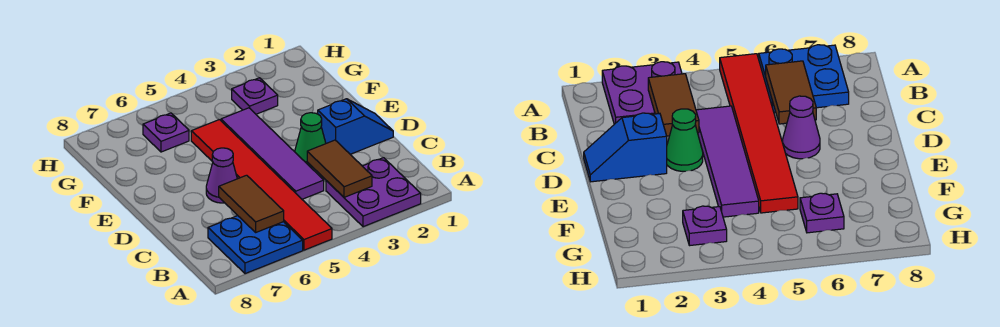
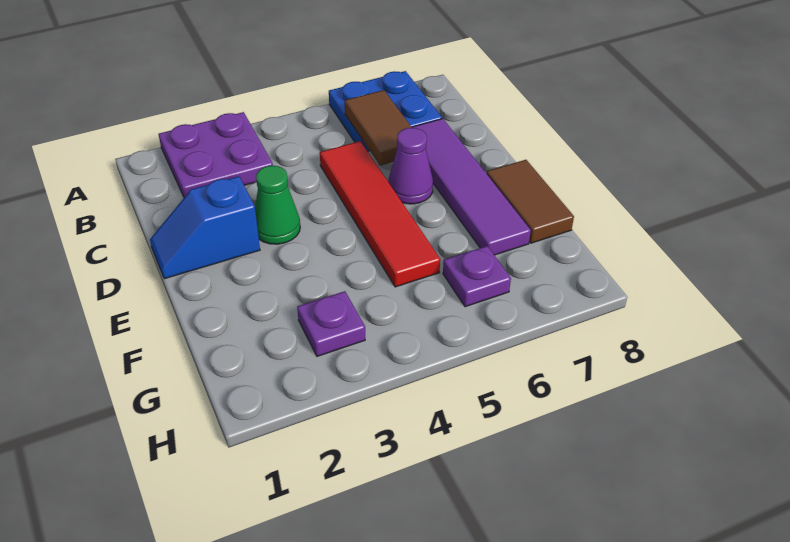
red tile A5:F5 level 1 -> red tile C5:F5 level 1
brown tile B3:C3 level 2 -> brown tile E8:F8 level 1
purple tile C4:F4 level 1 -> purple tile C7:F7 level 1

